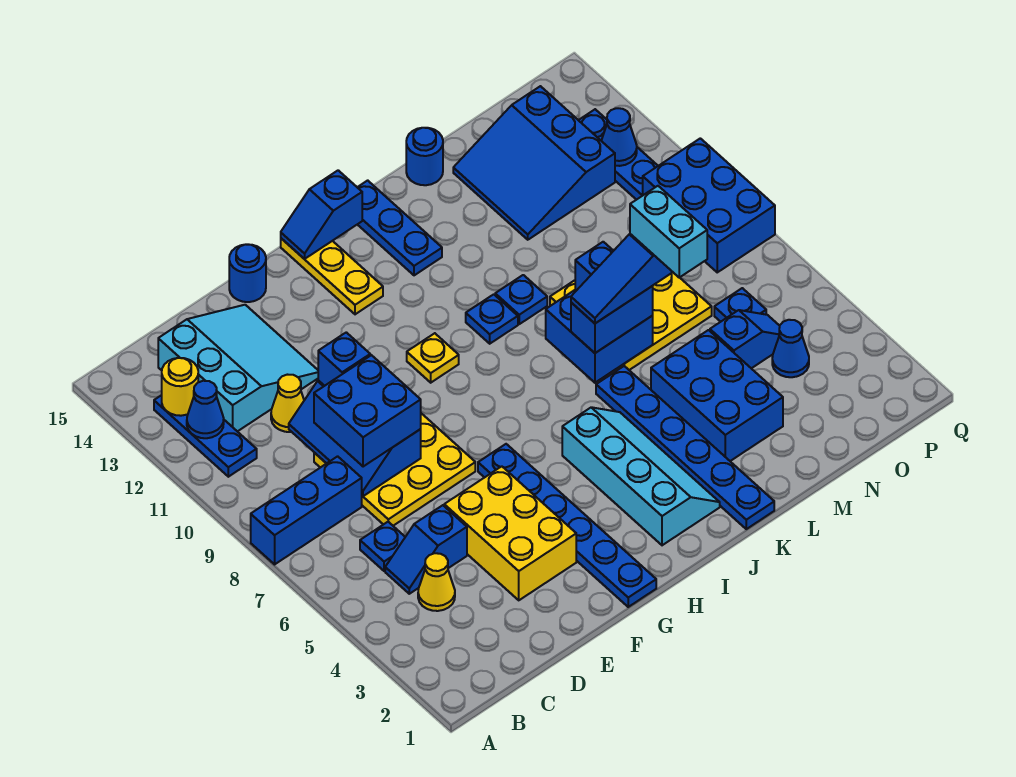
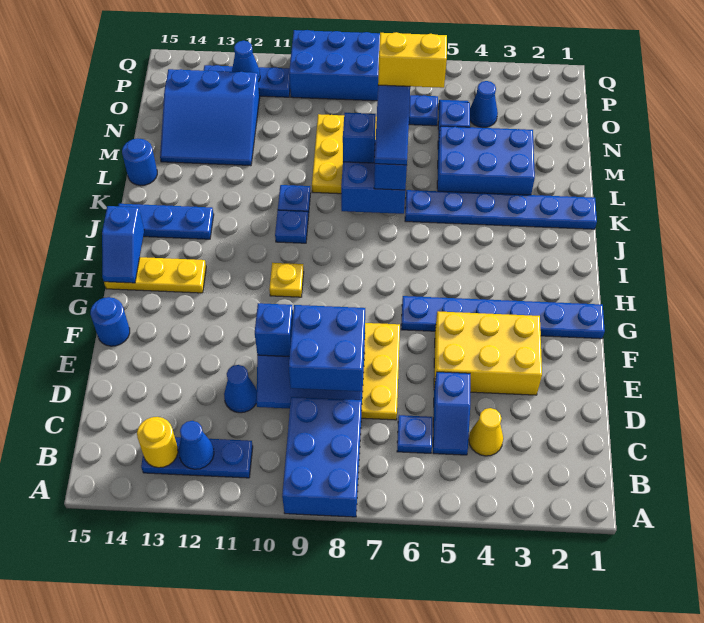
blue brick A8:C8 level 1 -> blue brick A8:C9 level 1
cyan slope C12:E14 level 1 top C -> none
yellow cone D11 level 1 -> blue cone D11 level 1
cyan slope I2:J5 level 1 top I -> none
cyan brick M6:M7 level 5 -> yellow brick M6:M7 level 5

